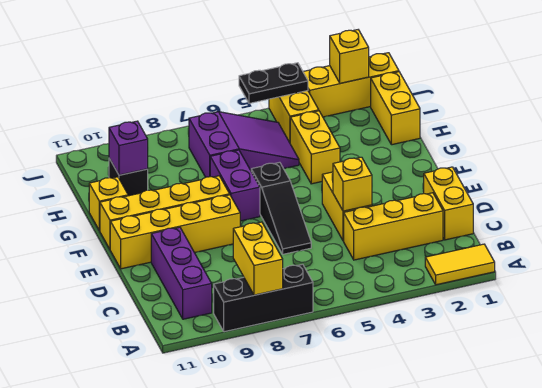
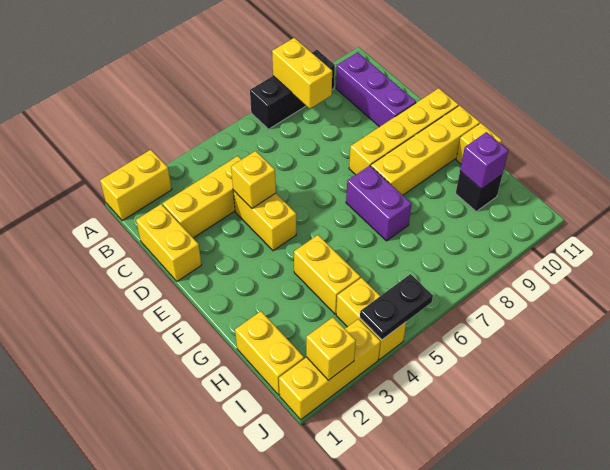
yellow tile A1:A2 level 1 -> yellow brick A1:A2 level 1
black slope D6:F6 level 1 top F -> none
purple slope H5:I7 level 1 top 7 -> none

